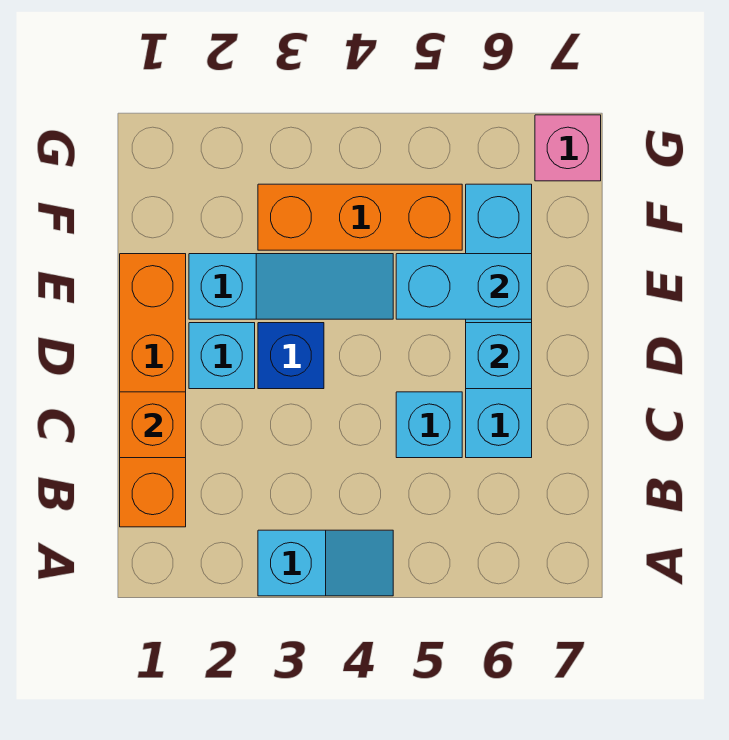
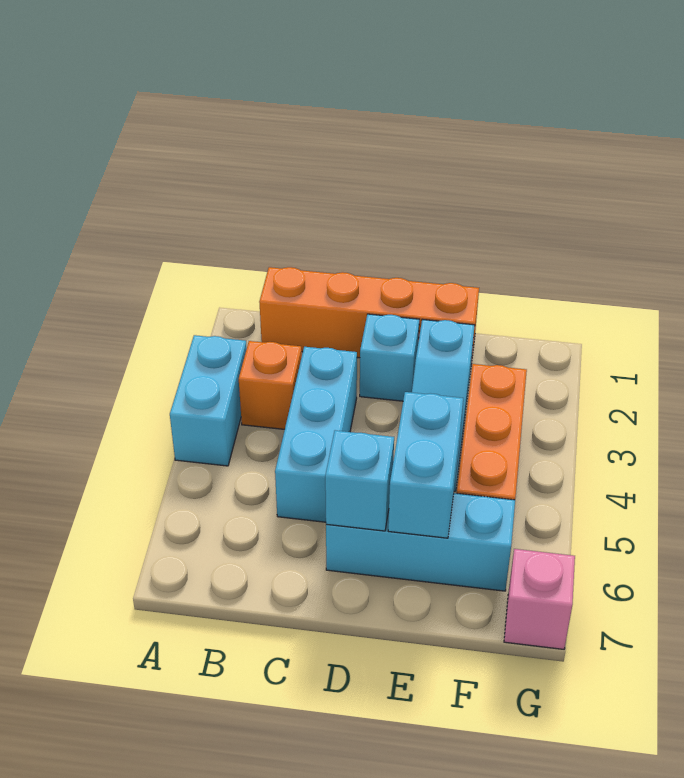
cyan slope A3:A4 level 1 top 3 -> cyan brick A3:A4 level 1
orange brick C1 level 2 -> orange brick B3 level 1
cyan brick C5 level 1 -> cyan brick C3:C5 level 1
cyan brick C6:F6 level 1 -> cyan brick D6:F6 level 1
blue brick D3 level 1 -> none

